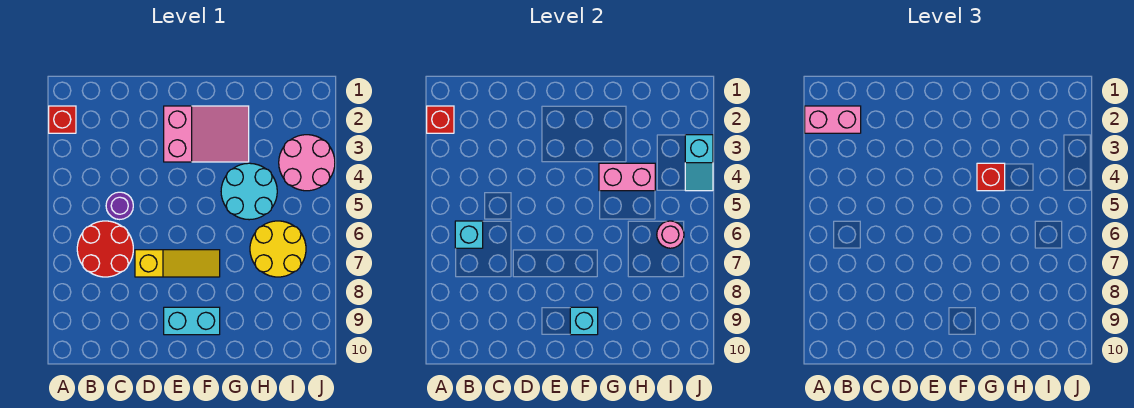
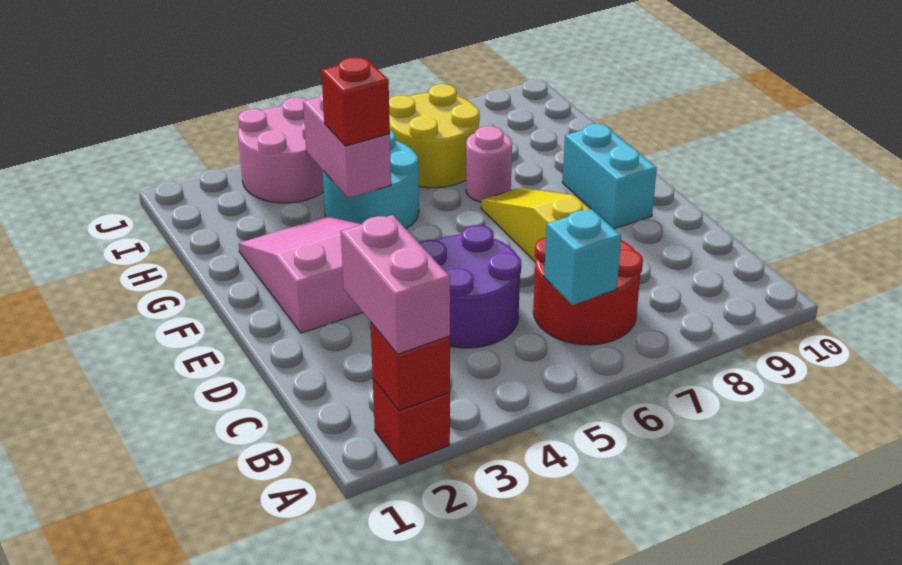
purple round brick C5 level 1 -> purple round brick C4:D5 level 1
cyan brick F9 level 2 -> none
pink round brick I6 level 2 -> pink round brick G7 level 1
cyan slope J3:J4 level 2 top 3 -> none

